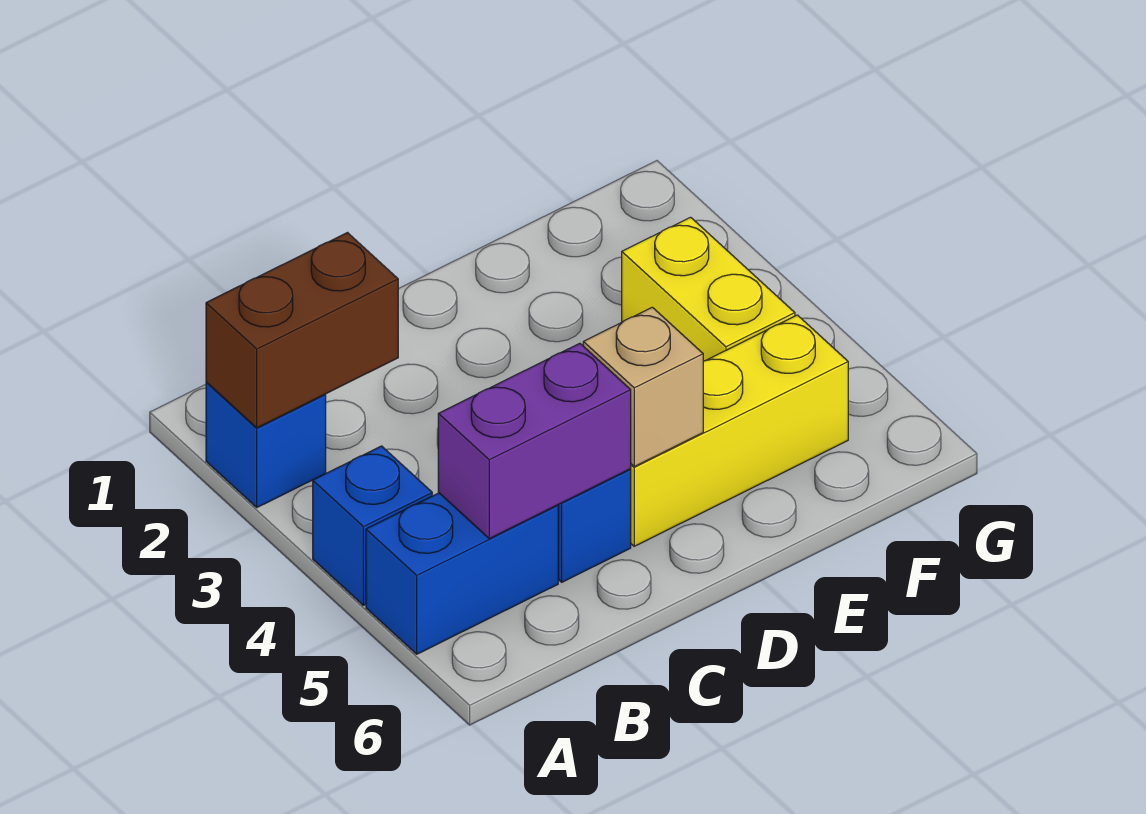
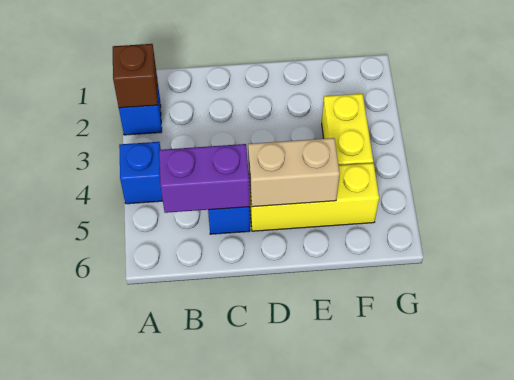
brown brick A2:B2 level 2 -> brown brick A2 level 2
blue brick A5:B5 level 1 -> none
tan brick D5 level 2 -> tan brick D5:E5 level 2

